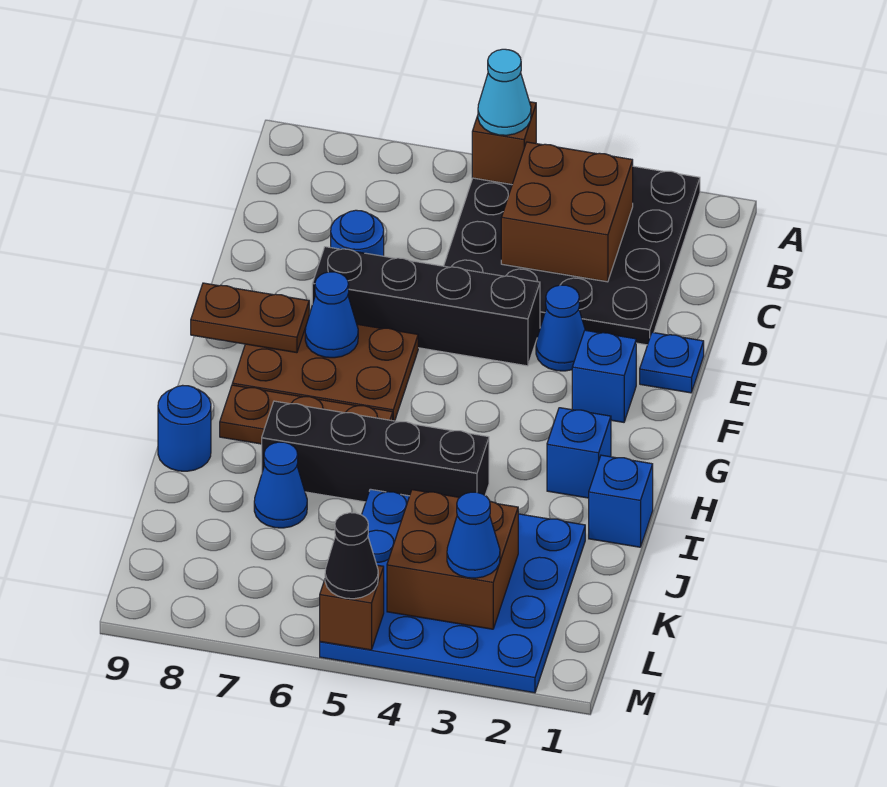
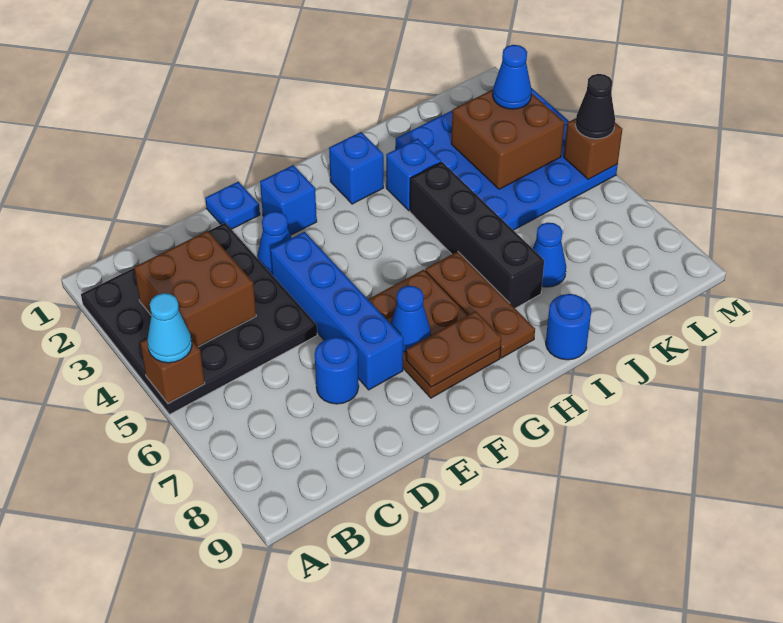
black brick E4:E7 level 1 -> blue brick E4:E7 level 1
brown plate F8:F9 level 2 -> brown plate F8:G8 level 2
blue brick I1 level 1 -> blue brick I3 level 1

